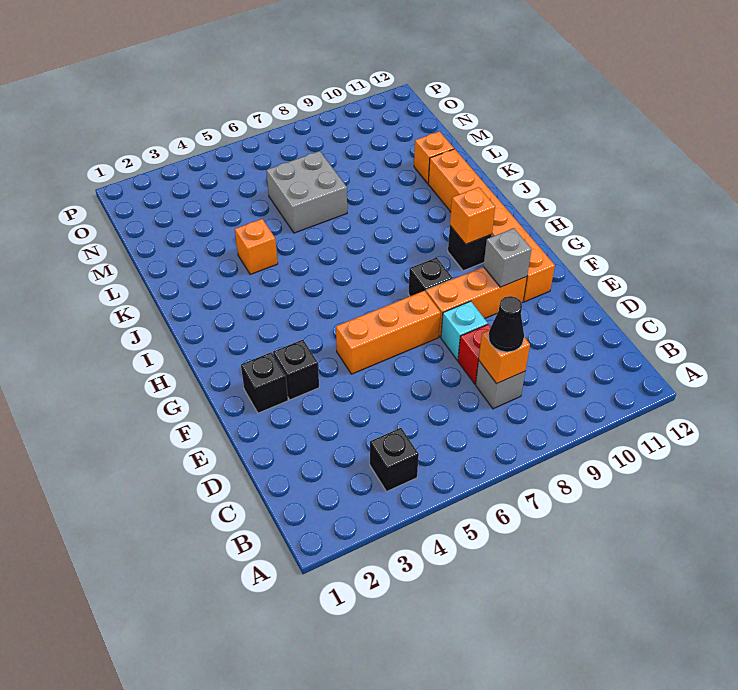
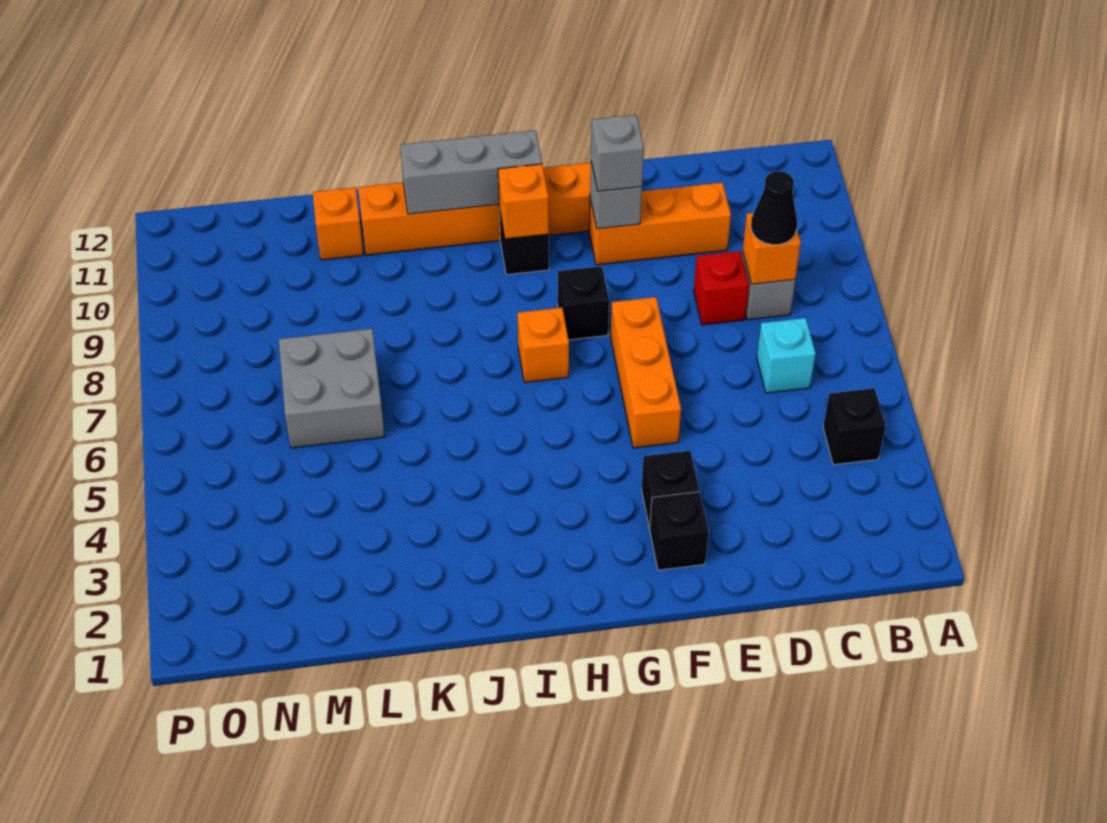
cyan brick E8 level 1 -> cyan brick C6 level 1
orange brick F8:F10 level 1 -> orange brick D10:F10 level 1
none -> grey brick F10 level 3
none -> grey brick H11:J11 level 2
orange brick K4 level 1 -> orange brick H7 level 1

